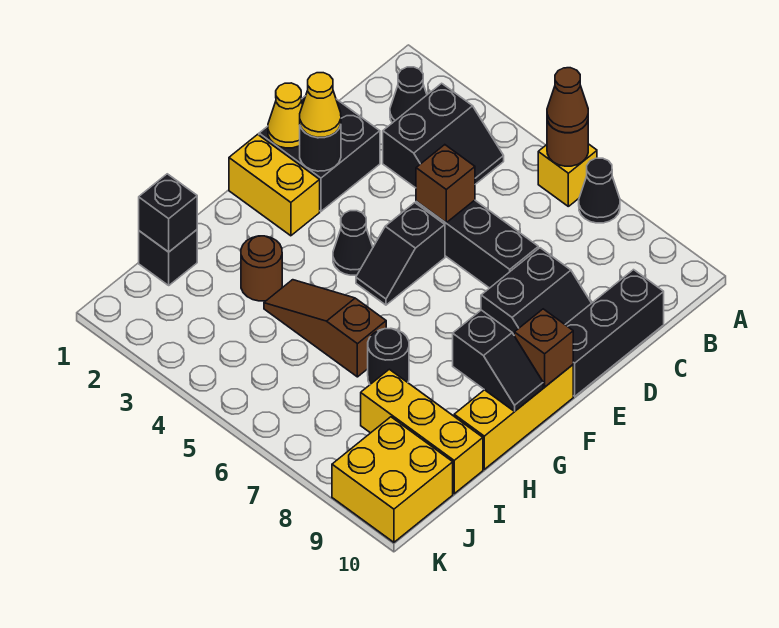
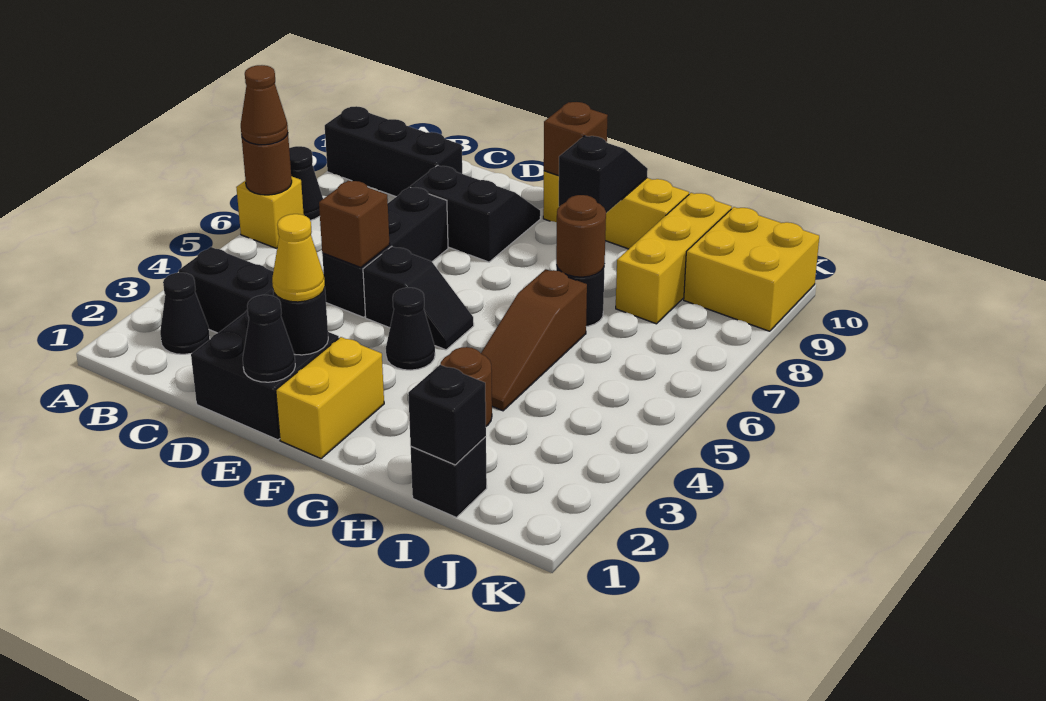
black brick C10:E10 level 1 -> black brick A9:C9 level 1
yellow cone E1 level 2 -> black cone E1 level 2
none -> brown round brick H7 level 2

